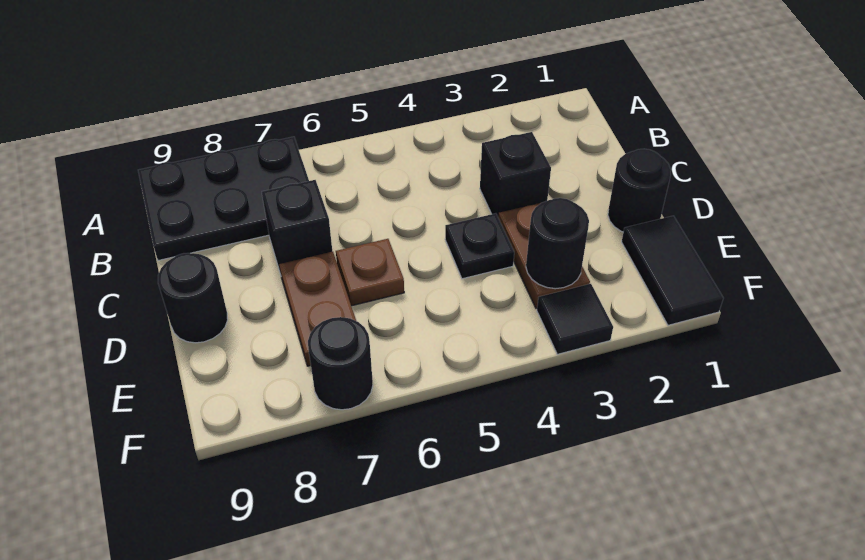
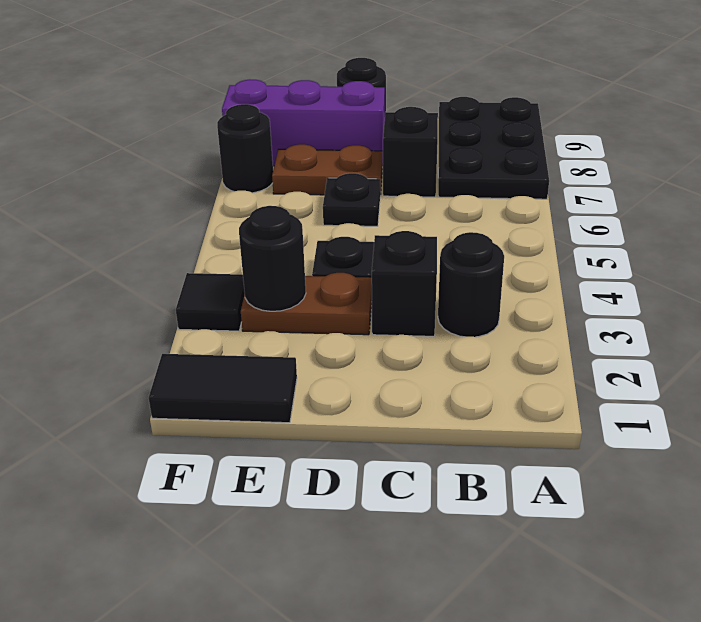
black round brick D1 level 1 -> black round brick B3 level 1
brown plate D6 level 1 -> black plate D6 level 1
none -> purple brick D8:F8 level 1

